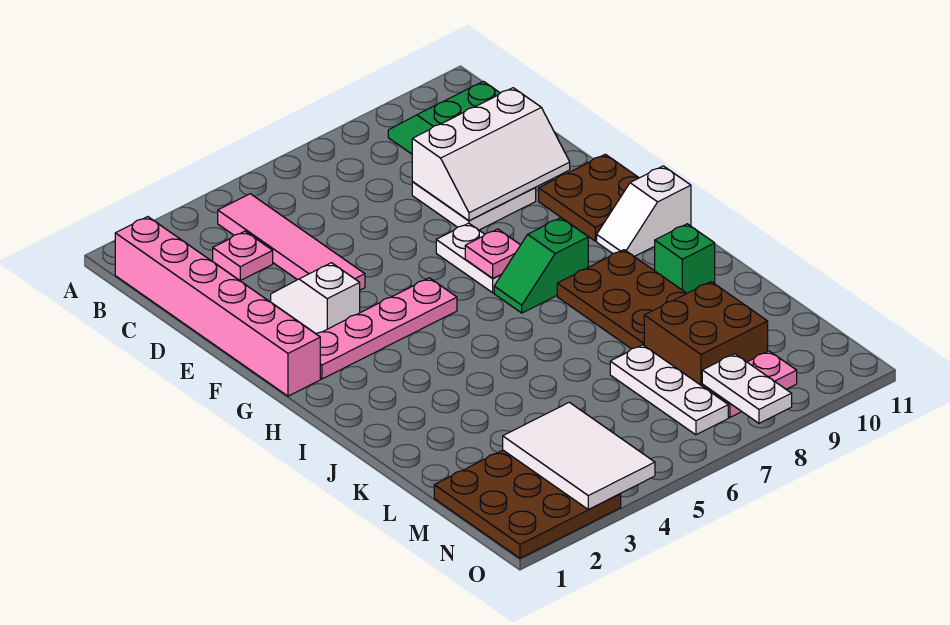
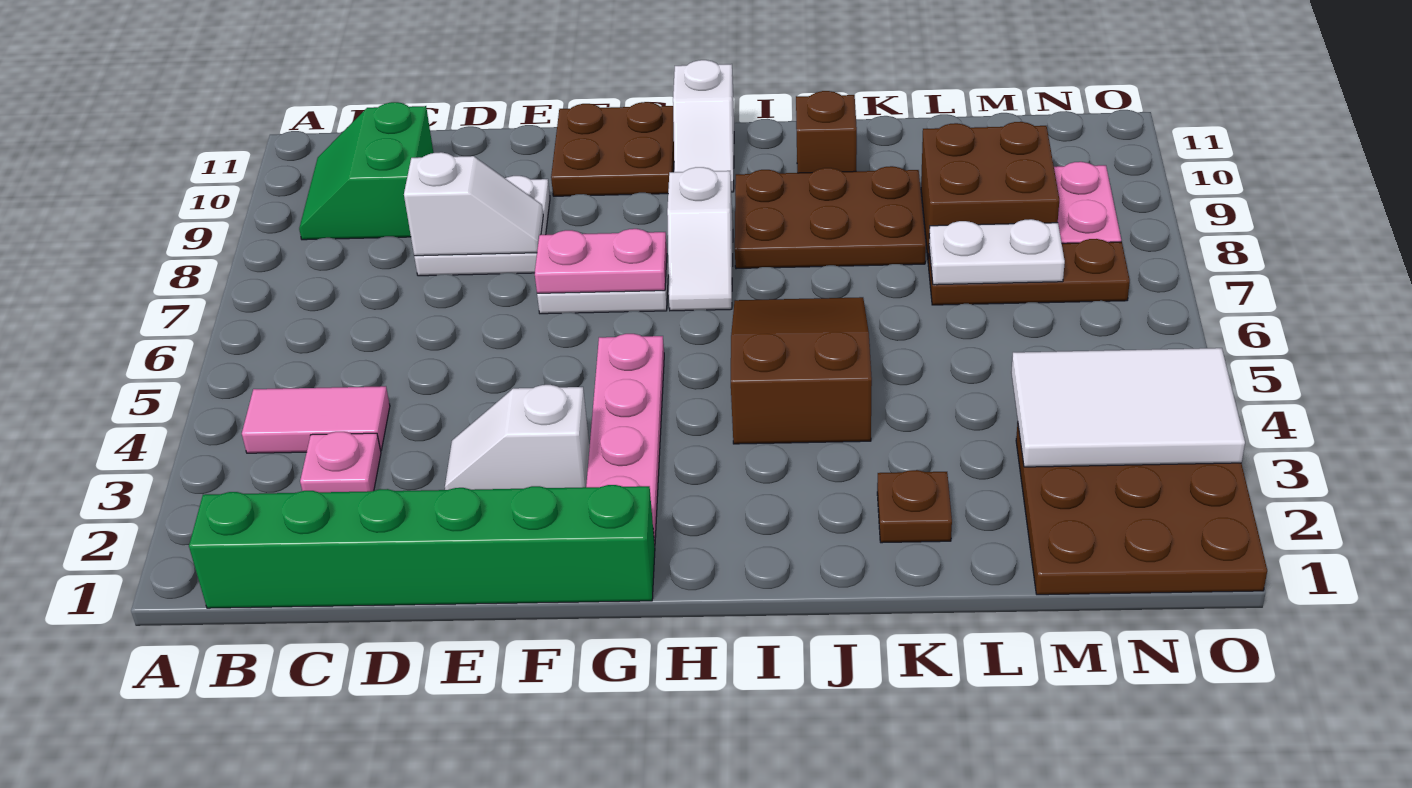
pink brick B1:G1 level 1 -> green brick B1:G1 level 1
pink tile B4:E4 level 1 -> pink tile B4:C4 level 1
white slope D8:E10 level 2 top D -> white slope D8:E8 level 2 top D
pink plate G7 level 2 -> pink plate F7:G7 level 2
green slope H7:H8 level 1 top 8 -> white slope H7:H8 level 1 top 8
none -> brown slope I4:J6 level 1 top 4
green brick J10 level 1 -> brown brick J10 level 1
none -> brown plate K2 level 1
white plate L7:N7 level 1 -> brown plate L7:N7 level 1
white plate N8:O8 level 2 -> white plate L7:M7 level 2

